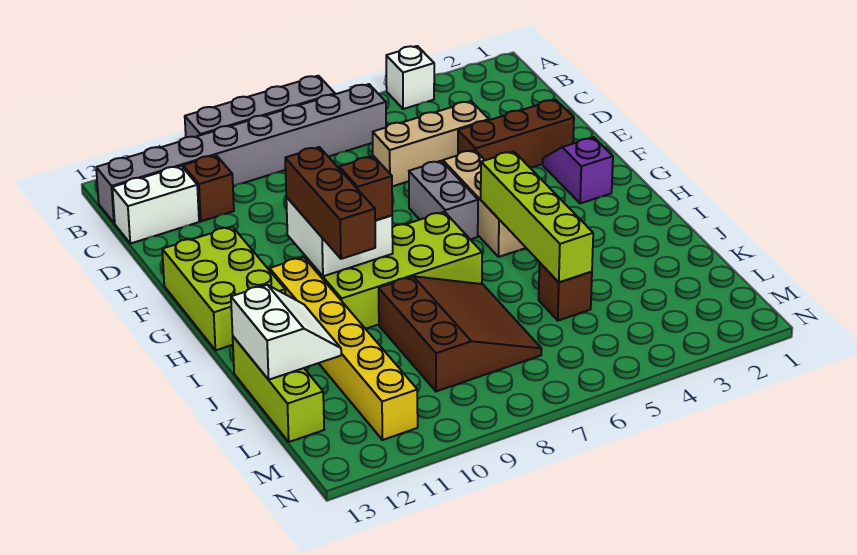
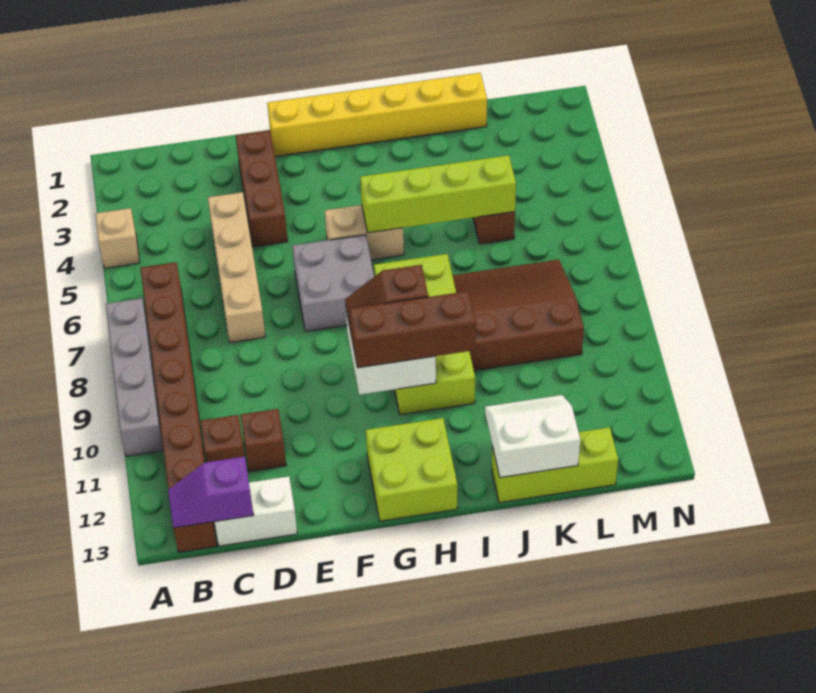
white brick A4 level 1 -> tan brick A4 level 1
grey brick B6:B13 level 1 -> brown brick B6:B13 level 1
white brick C12:C13 level 1 -> white brick C13:D13 level 1
tan brick D4:D6 level 1 -> tan brick D4:D7 level 1
none -> brown brick D11 level 1
purple slope F2:G2 level 1 top G -> purple slope B13:C13 level 2 top C
tan brick F5:H5 level 1 -> tan brick G5:H5 level 1
grey brick F6:G6 level 1 -> grey brick F6:G7 level 1
lime brick F12:H13 level 1 -> lime brick G12:H13 level 1
yellow brick H11:M11 level 1 -> yellow brick F1:K1 level 1

